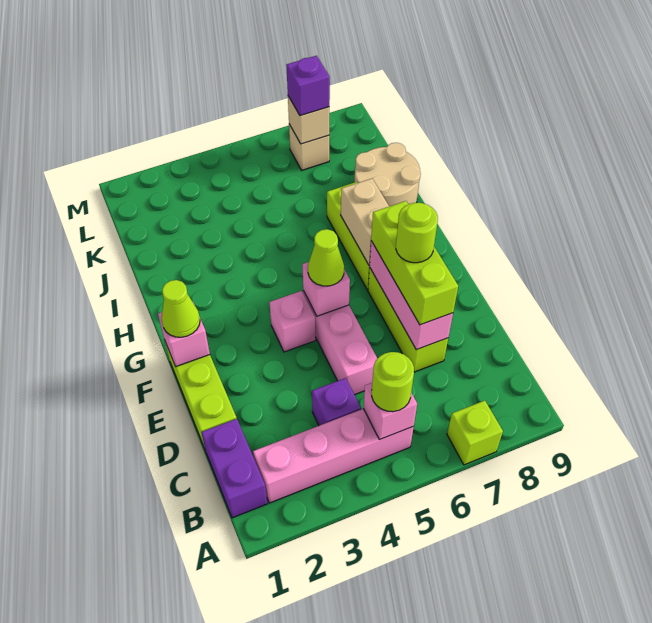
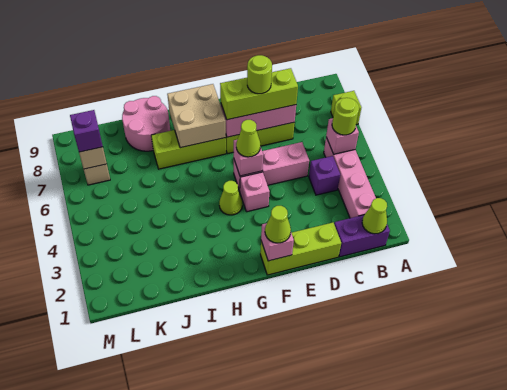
none -> lime cone B1 level 2
none -> lime cone G4 level 1
tan brick G7:H7 level 2 -> tan brick G7:H8 level 2
tan round brick I8:J9 level 1 -> pink round brick I8:J9 level 1

